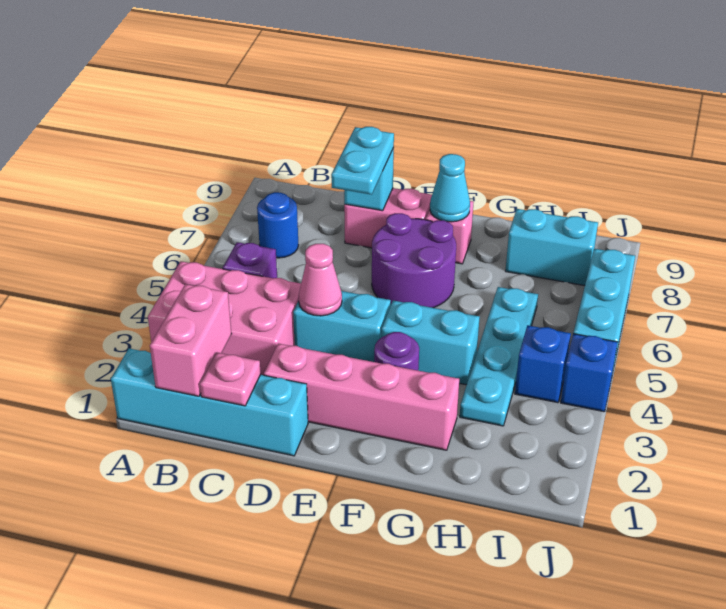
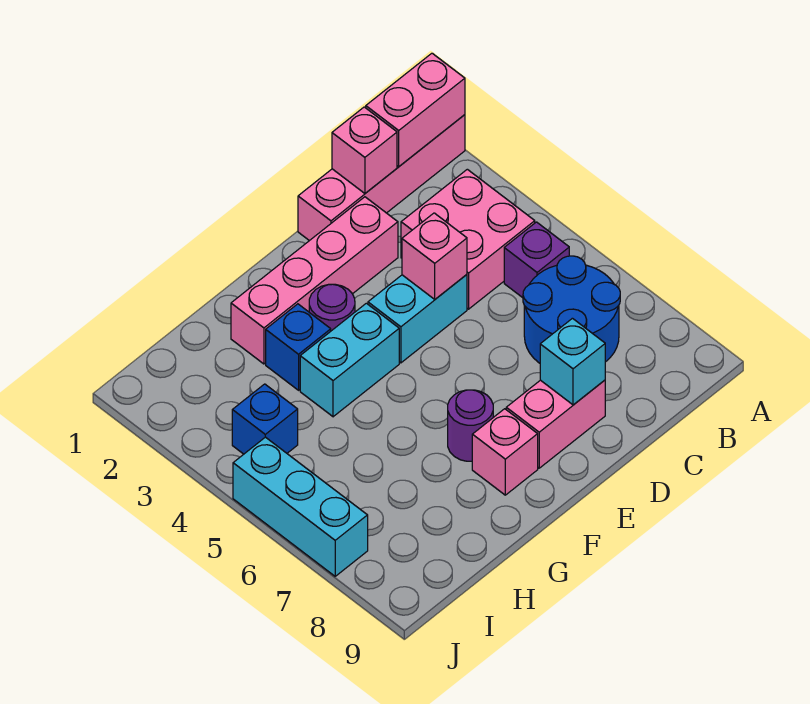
cyan brick A1:D1 level 1 -> pink brick A1:D1 level 1
pink brick A3:C4 level 1 -> pink brick B3:C4 level 1
pink brick B1:B2 level 2 -> pink brick A1:B1 level 2
blue round brick B7 level 1 -> blue round brick B6:C7 level 1
pink plate C1 level 2 -> pink brick C1 level 2
pink cone D4 level 2 -> pink brick D4 level 2
cyan plate D7:D8 level 3 -> none
purple round brick E6:F7 level 1 -> purple round brick F7 level 1
cyan cone F8 level 2 -> none
cyan plate H3:H6 level 1 -> none
cyan brick H8:I8 level 1 -> none
blue brick J4 level 1 -> blue brick G3 level 1

